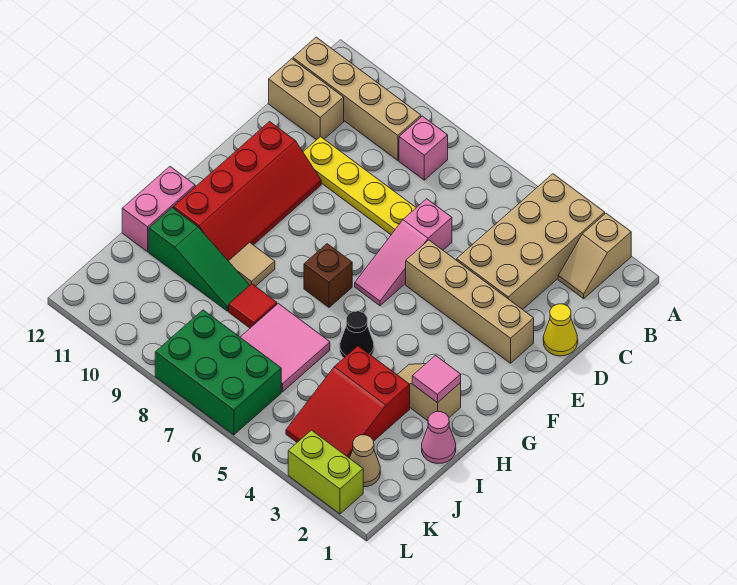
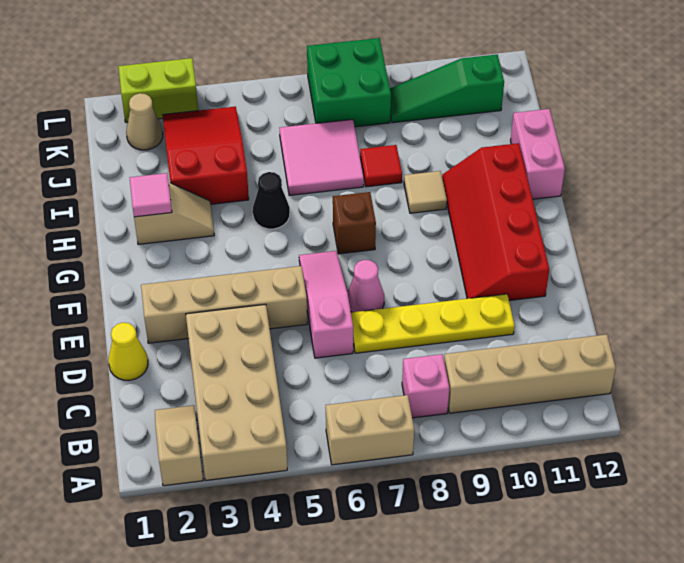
tan brick C11:C12 level 1 -> tan brick A6:A7 level 1
pink cone I1 level 1 -> pink cone E7 level 1
green slope I9:I11 level 1 top 11 -> green slope K9:K11 level 1 top 11
green brick K6:L8 level 1 -> green brick K7:L8 level 1

